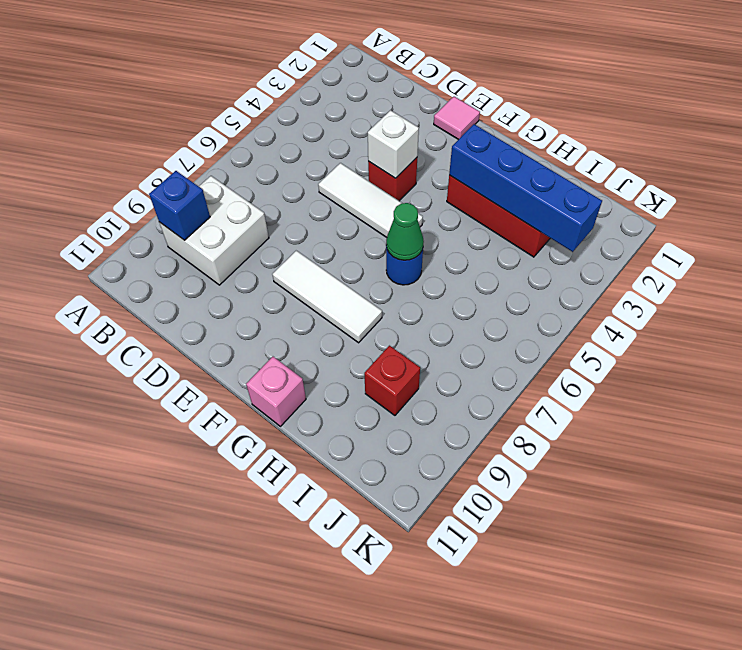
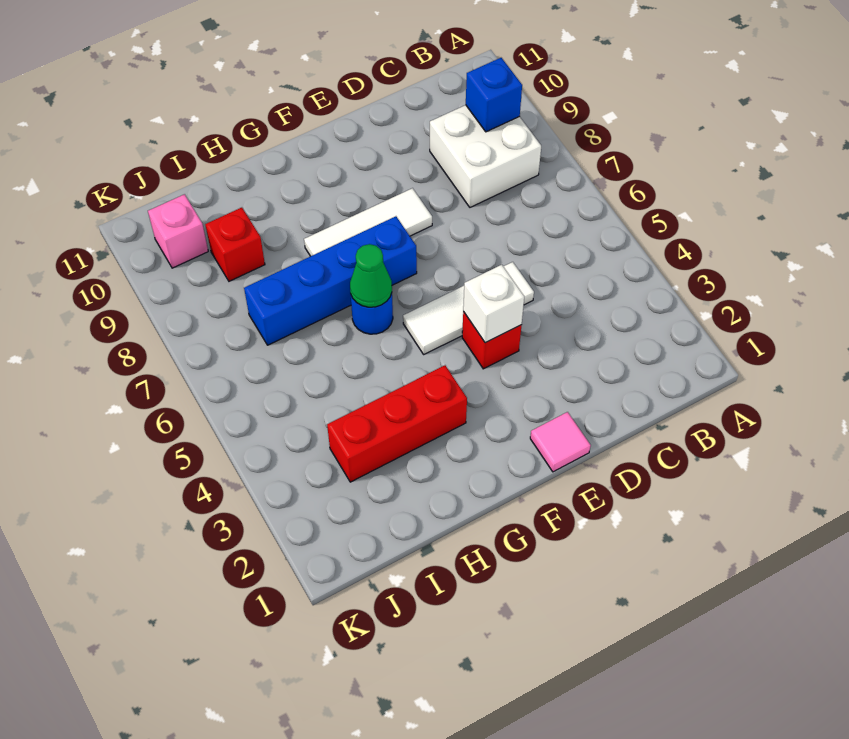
blue brick G3:J3 level 2 -> blue brick F7:I7 level 1
pink brick G11 level 1 -> pink brick J10 level 1

